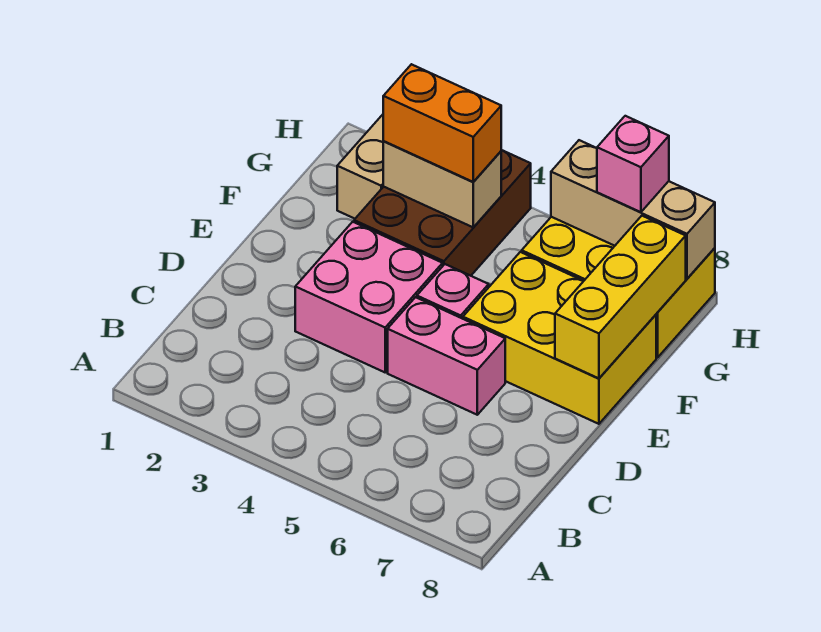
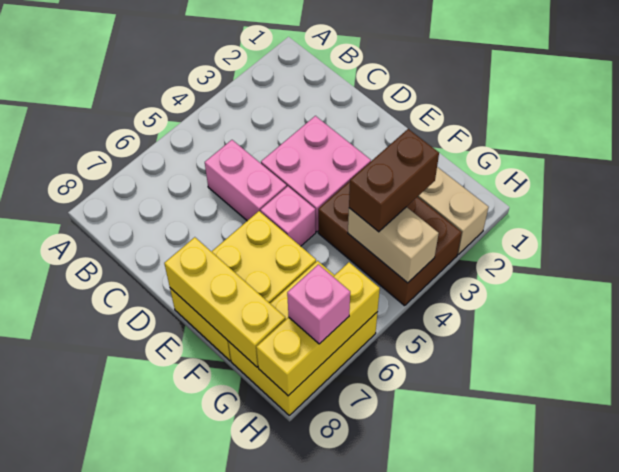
pink brick D5:D6 level 1 -> pink brick C5:D5 level 1
tan brick G3:G4 level 2 -> tan brick G4:H4 level 2
orange brick G3:G4 level 3 -> brown brick G3:G4 level 3
tan brick H6:H8 level 2 -> yellow brick H6:H8 level 2

